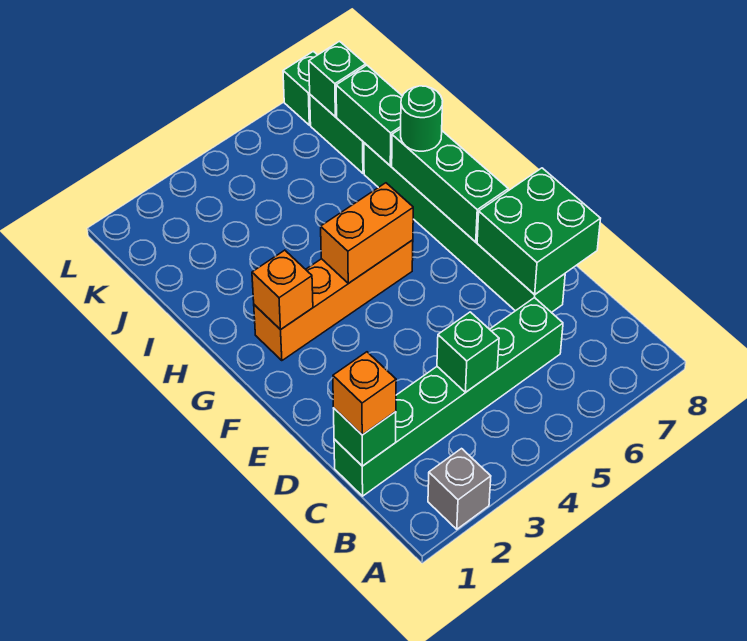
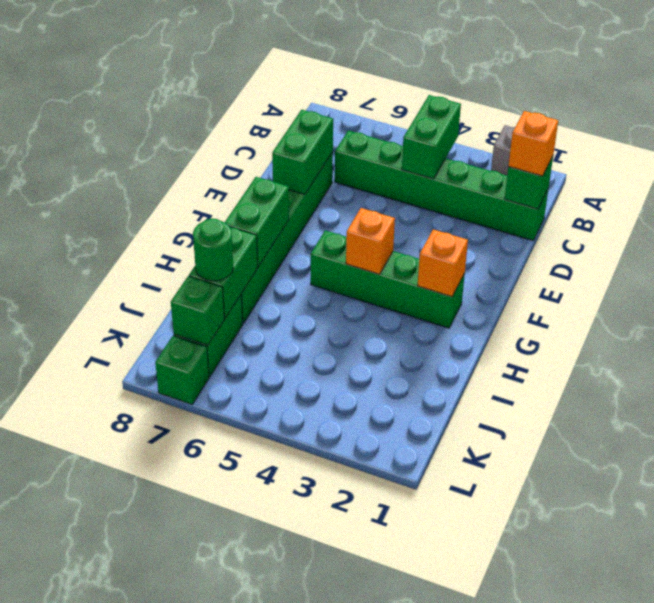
green brick C4 level 2 -> green brick B4:C4 level 2
green brick D7:E8 level 2 -> green brick D7:E7 level 2
green brick F7:H7 level 2 -> green brick G7:H7 level 2
orange brick G2:G5 level 1 -> green brick G2:G5 level 1
orange brick G4:G5 level 2 -> orange brick G4 level 2
green round brick H7 level 3 -> green round brick J7 level 3

